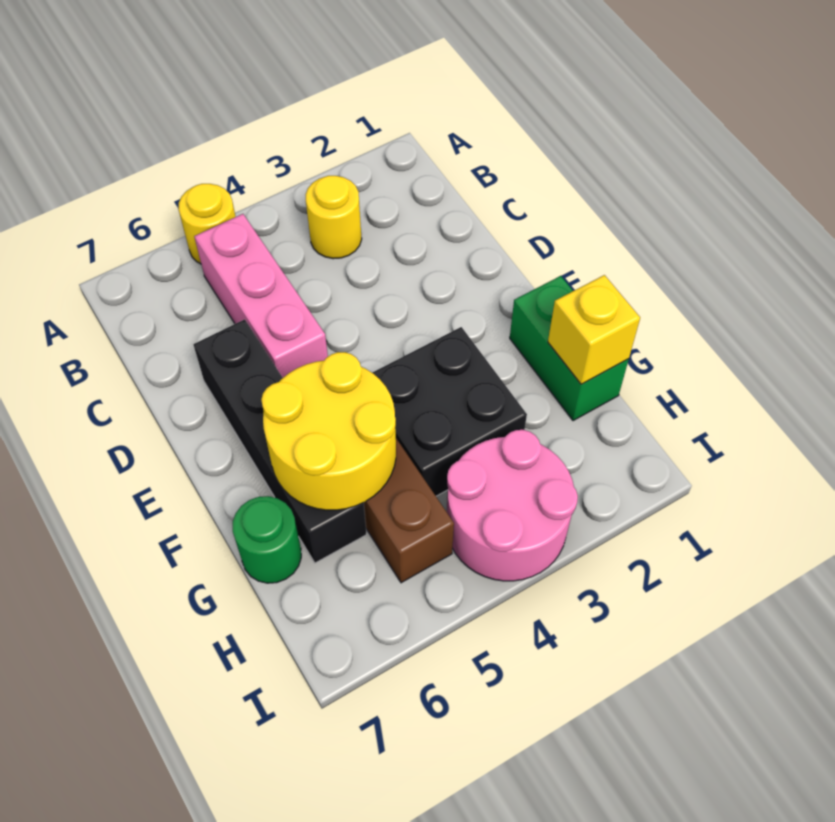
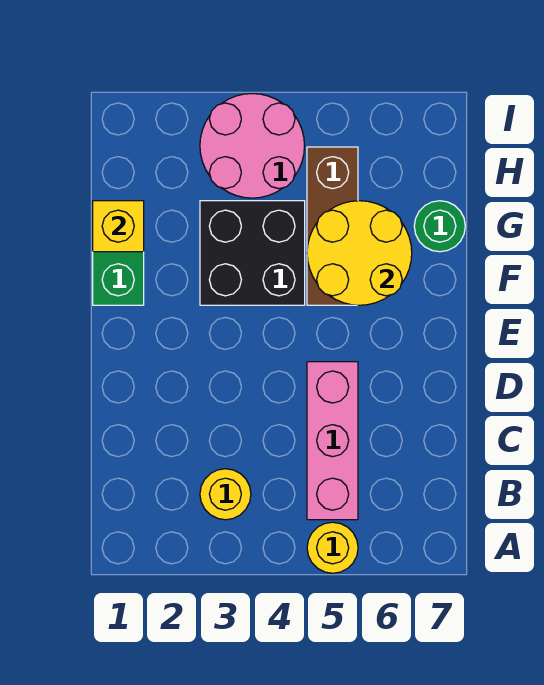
black brick D6:G6 level 1 -> none

